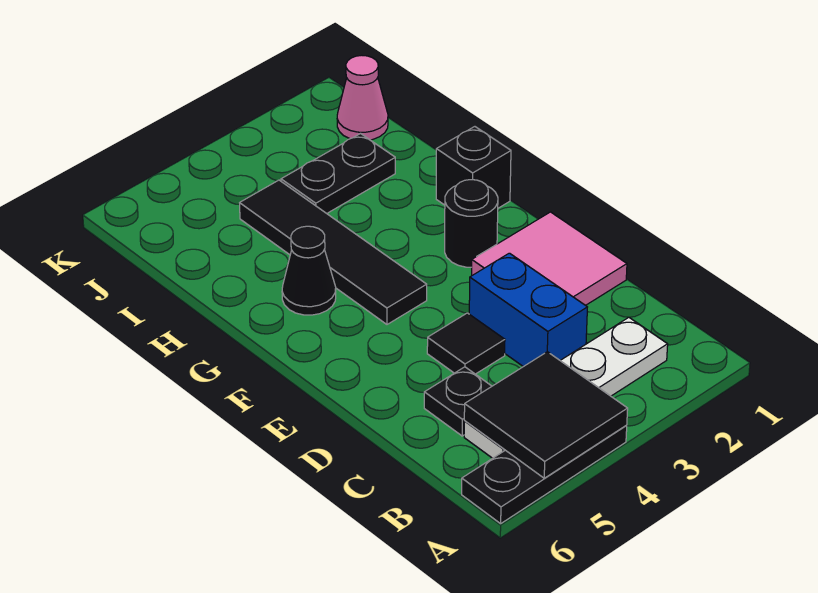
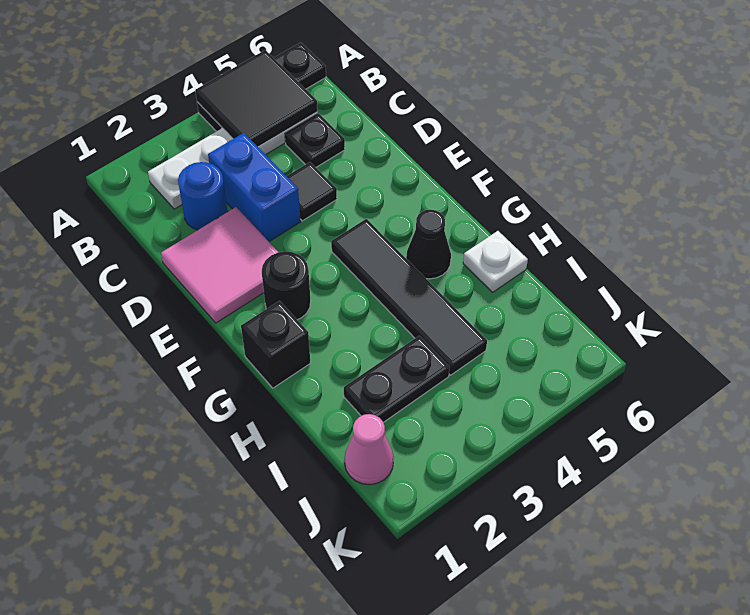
none -> blue round brick C2 level 1
none -> white plate H6 level 1

